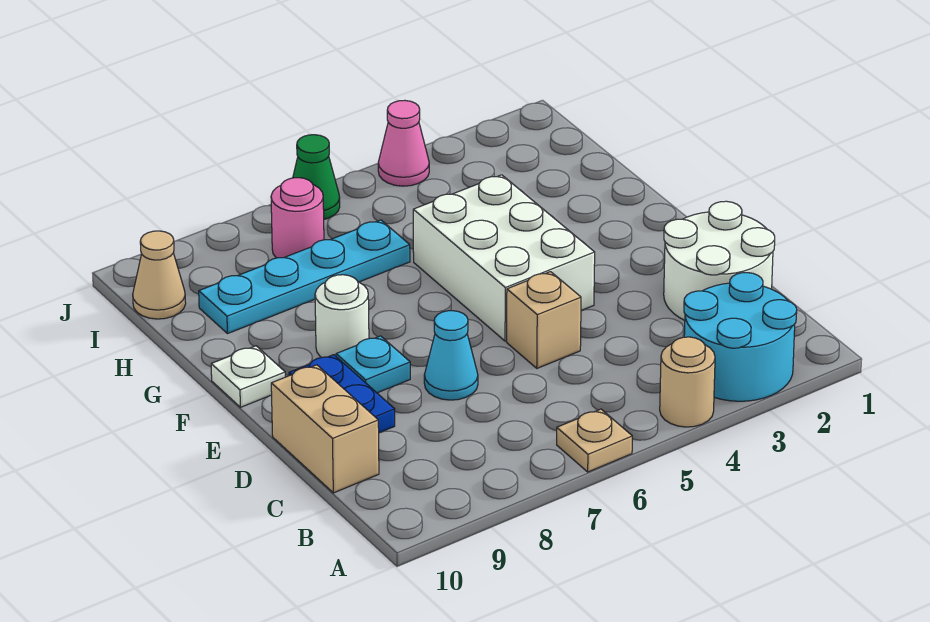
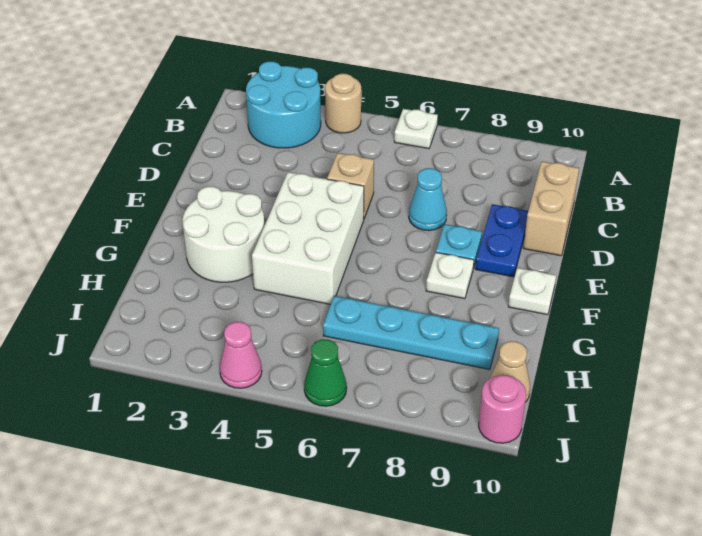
tan plate A6 level 1 -> white plate A6 level 1
white round brick C1:D2 level 1 -> white round brick F2:G3 level 1
white round brick F8 level 1 -> white plate F8 level 1
pink round brick I7 level 1 -> pink round brick J10 level 1

